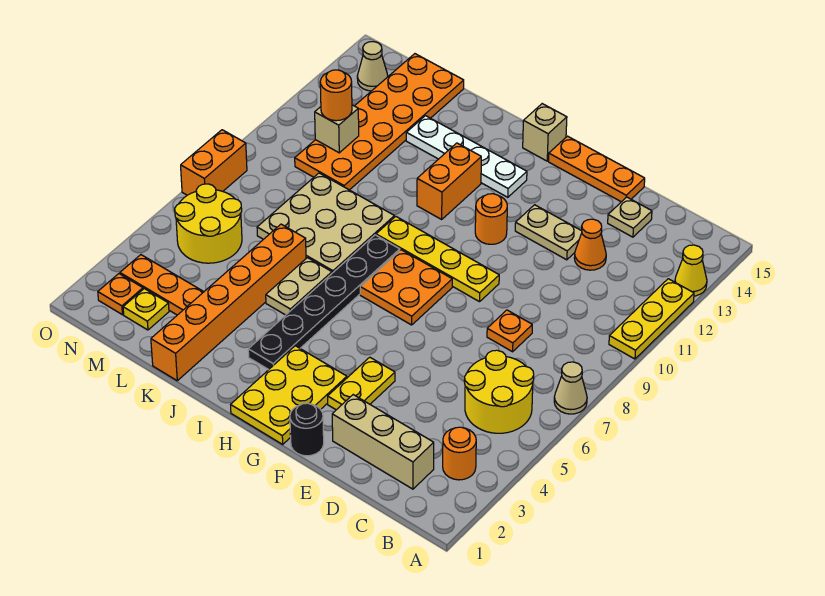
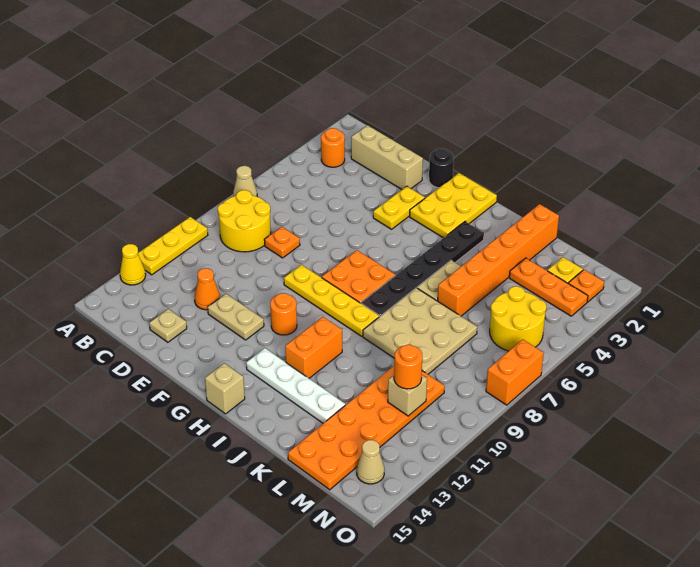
yellow round brick B5:C6 level 1 -> yellow round brick B8:C9 level 1
orange plate E15:G15 level 1 -> none

